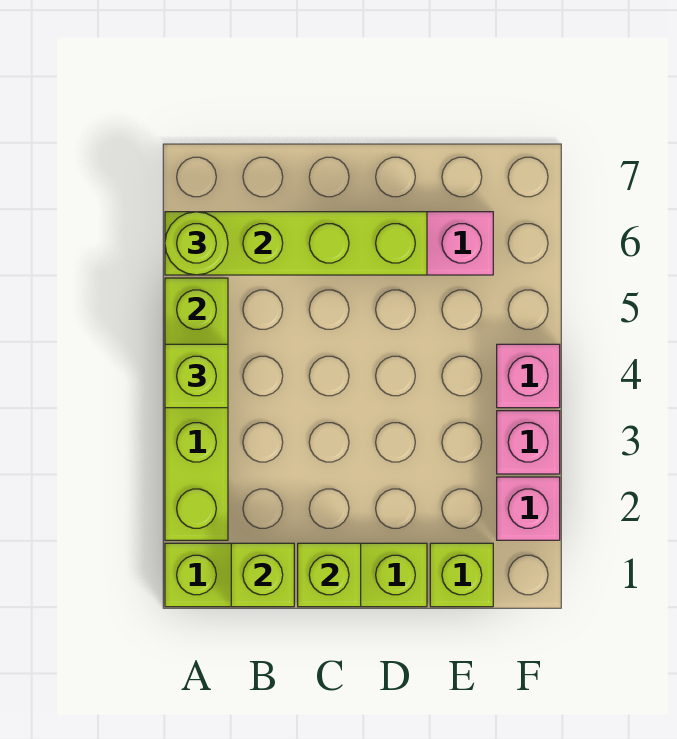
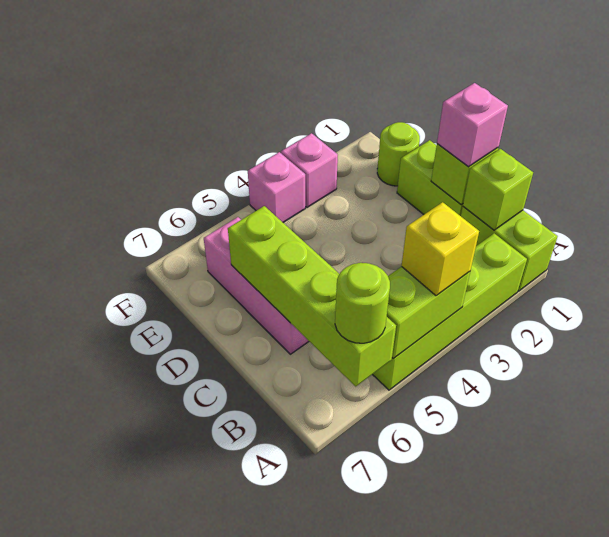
lime brick A4 level 3 -> yellow brick A4 level 3
lime brick E1 level 1 -> lime round brick E1 level 1
pink brick F2 level 1 -> pink brick C1 level 3

